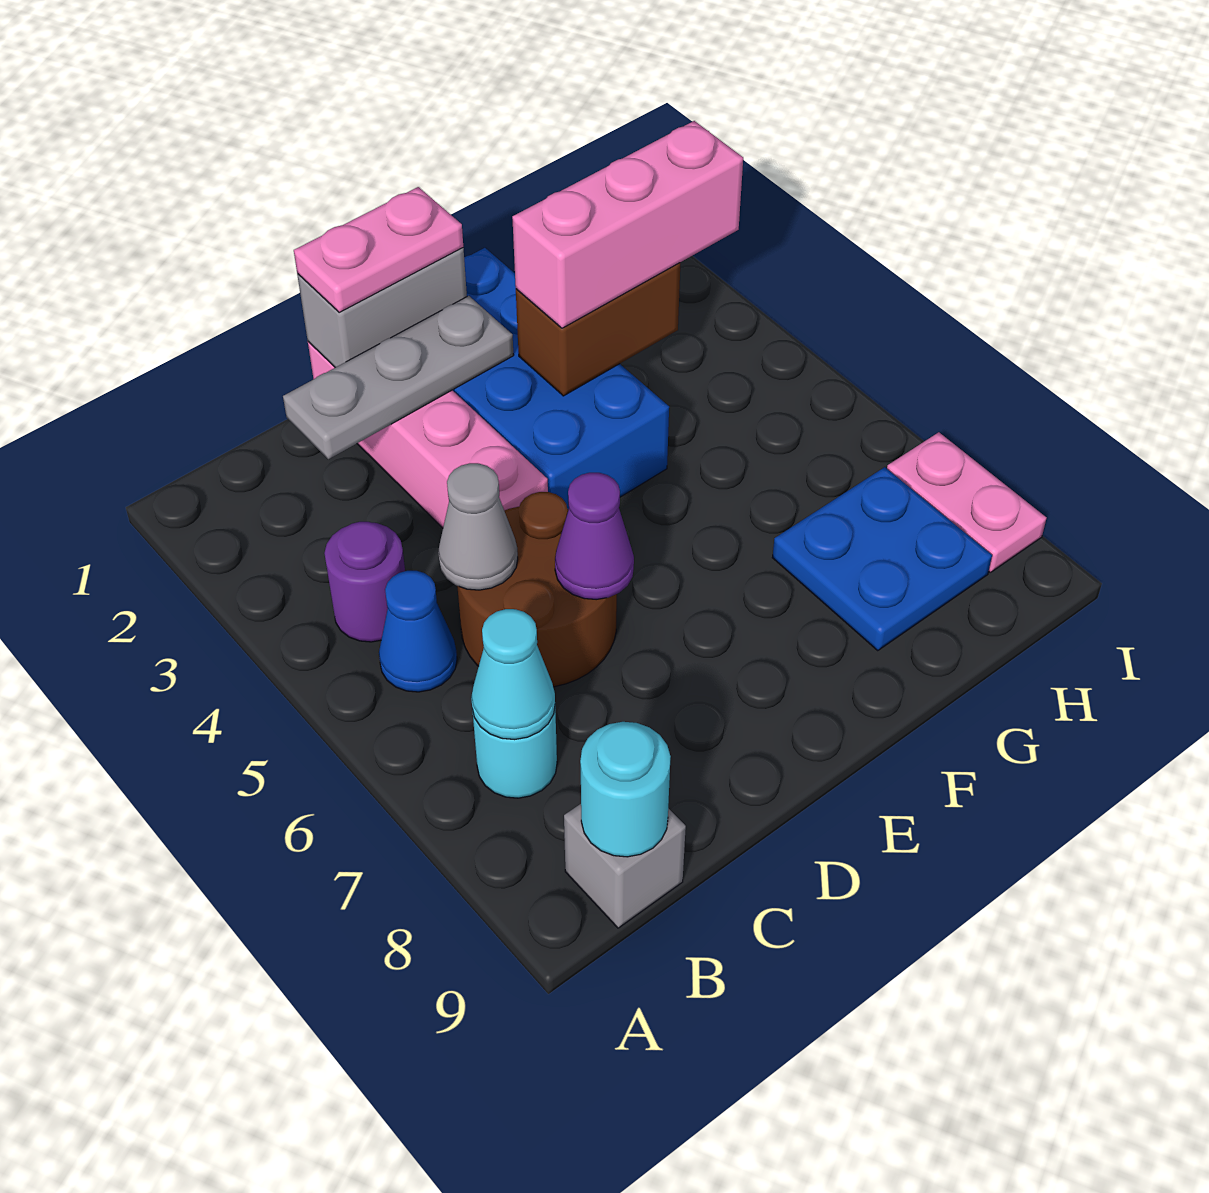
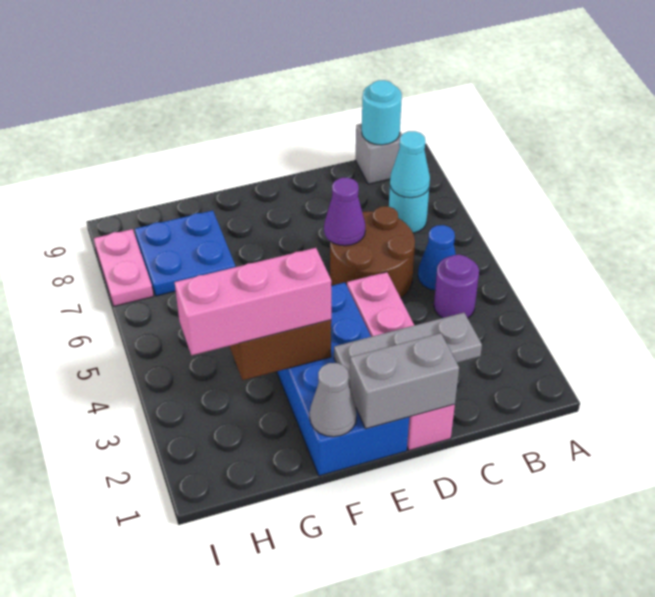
grey cone C5 level 2 -> grey cone F1 level 2
pink plate D1:E1 level 3 -> none

